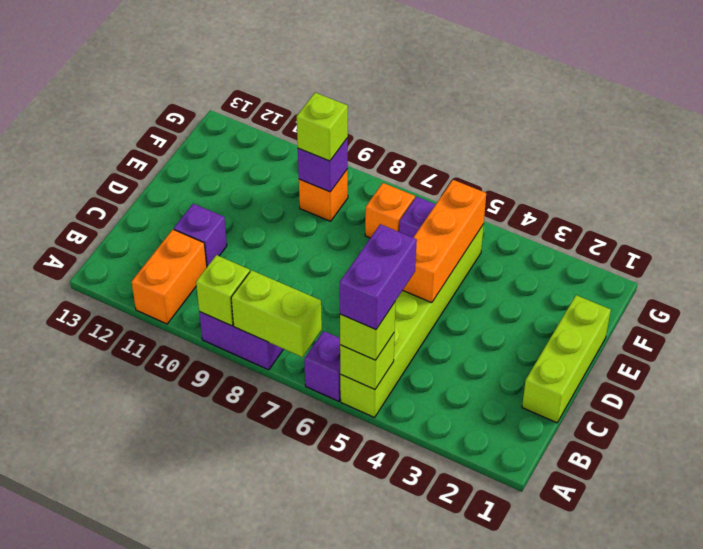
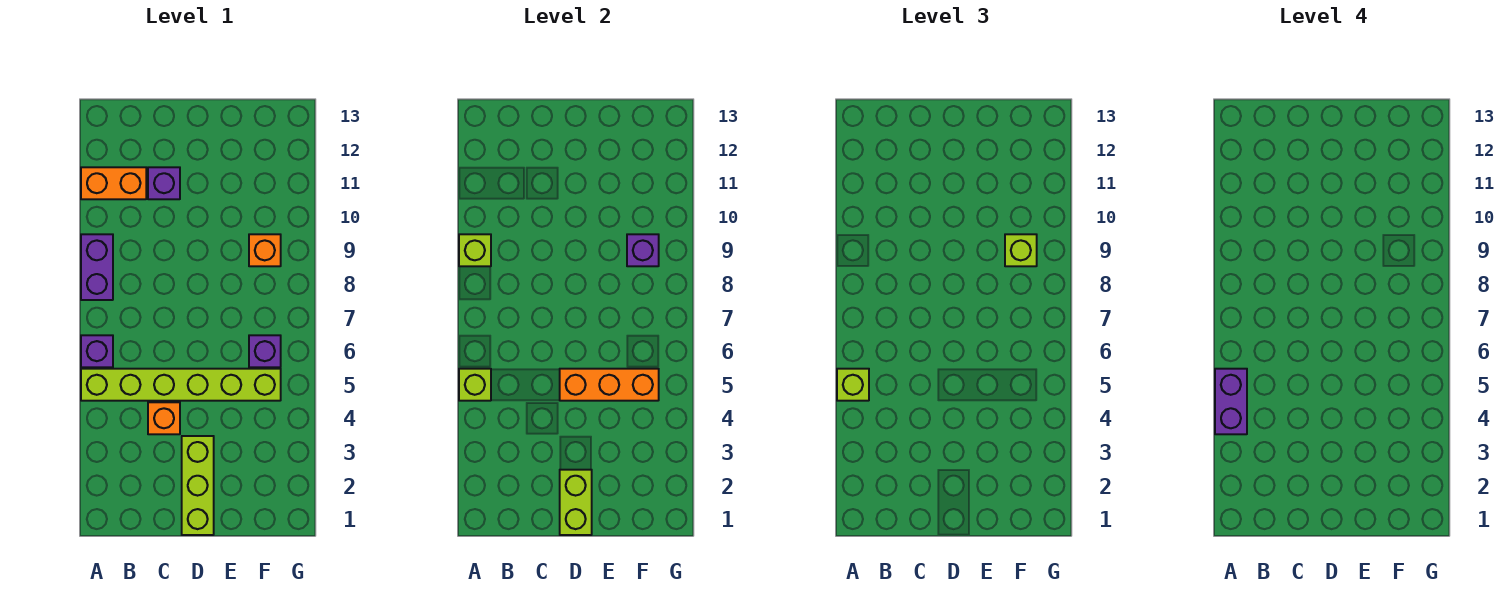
purple brick A5:B5 level 4 -> purple brick A4:A5 level 4
lime brick A7:A8 level 2 -> lime brick D1:D2 level 2
lime brick C1:E1 level 1 -> lime brick D1:D3 level 1
orange brick F7 level 1 -> orange brick C4 level 1

